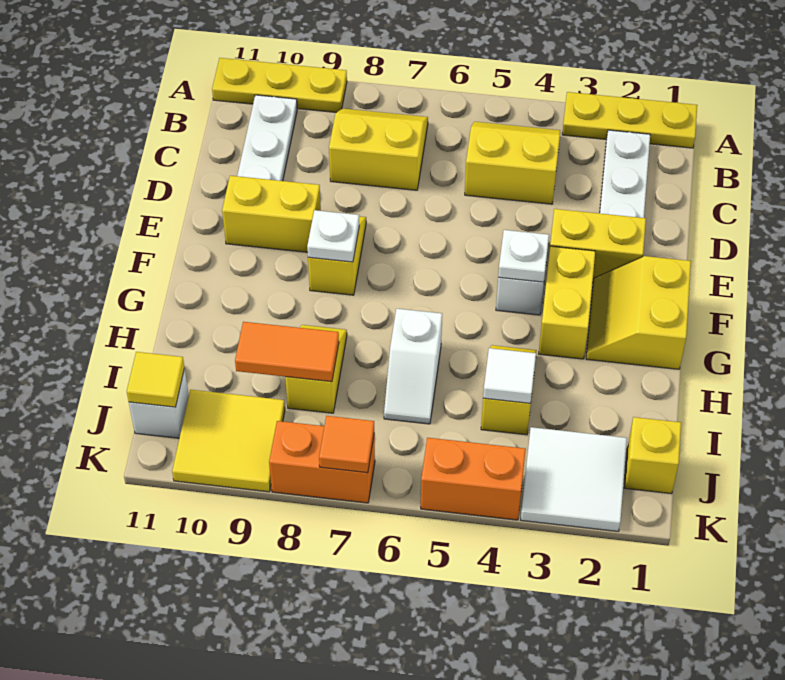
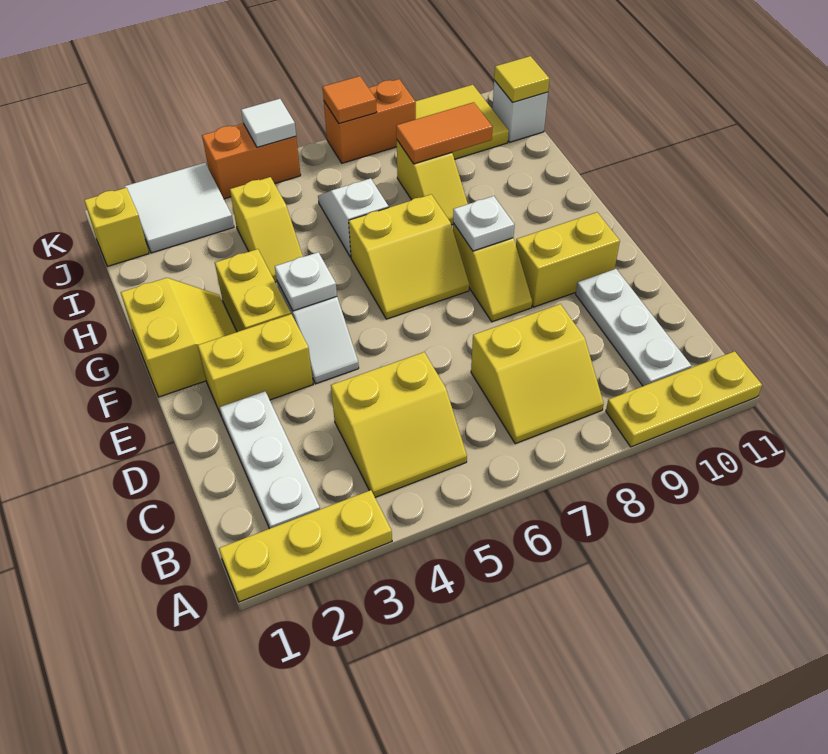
none -> yellow slope F6:G7 level 1 top G
white tile I4 level 2 -> white tile K5 level 2

